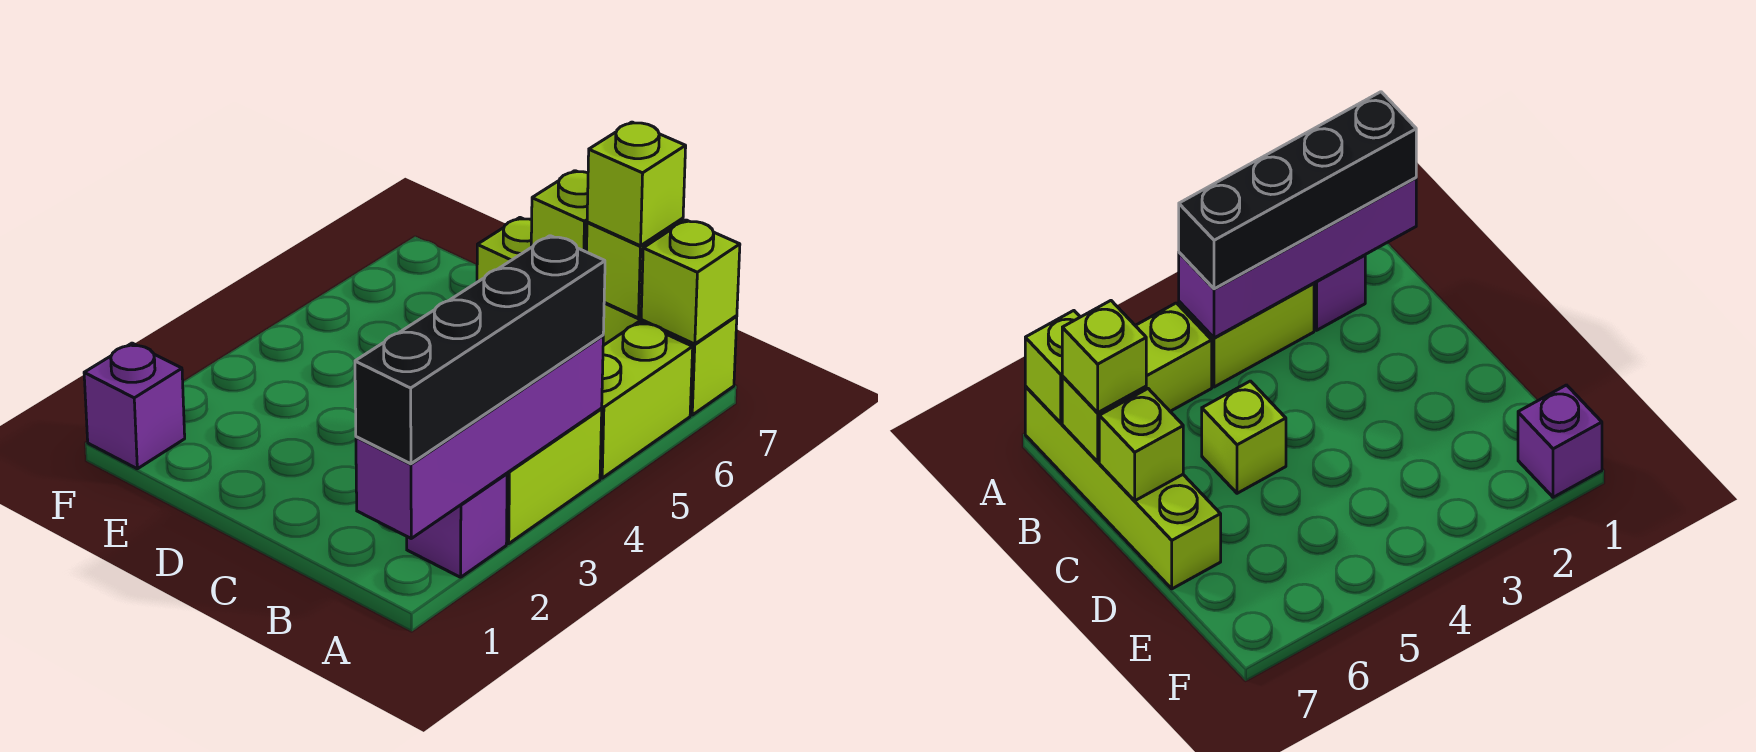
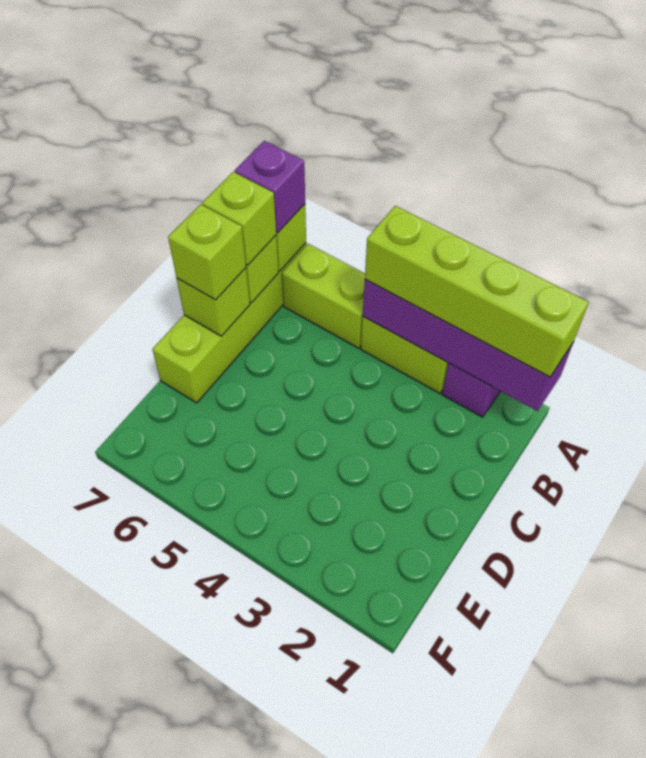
black brick A1:A4 level 3 -> lime brick A1:A4 level 3
lime brick C5 level 1 -> lime brick C7 level 3
purple brick F1 level 1 -> purple brick A7 level 3

